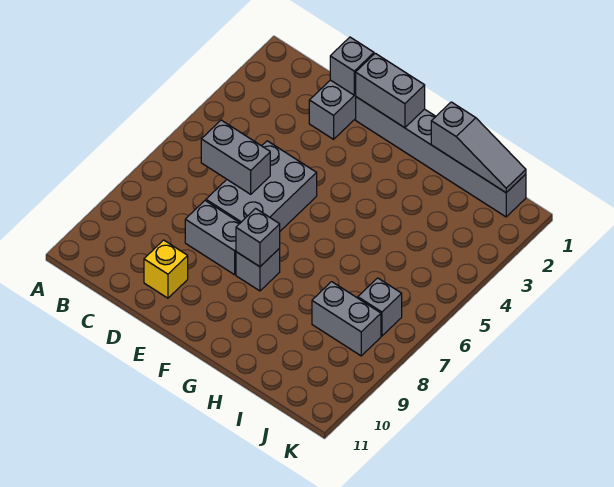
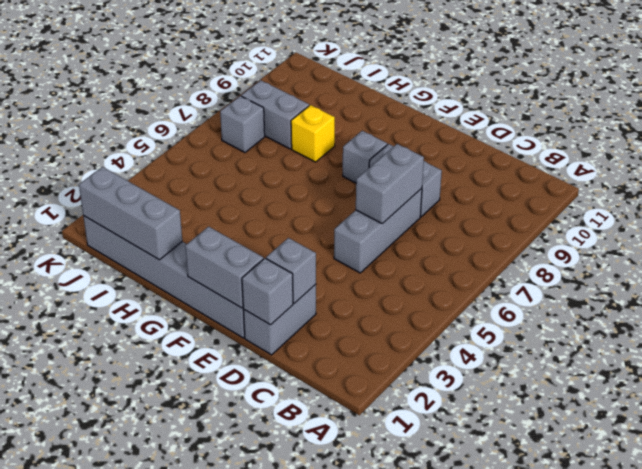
grey brick C6:D6 level 2 -> grey brick D6:D7 level 2
grey brick D5:E7 level 1 -> grey brick D5:D7 level 1
yellow brick D10 level 1 -> yellow brick H8 level 1
grey brick F8 level 2 -> grey brick D2 level 2
grey slope H1:J1 level 2 top H -> grey brick H1:J1 level 2

